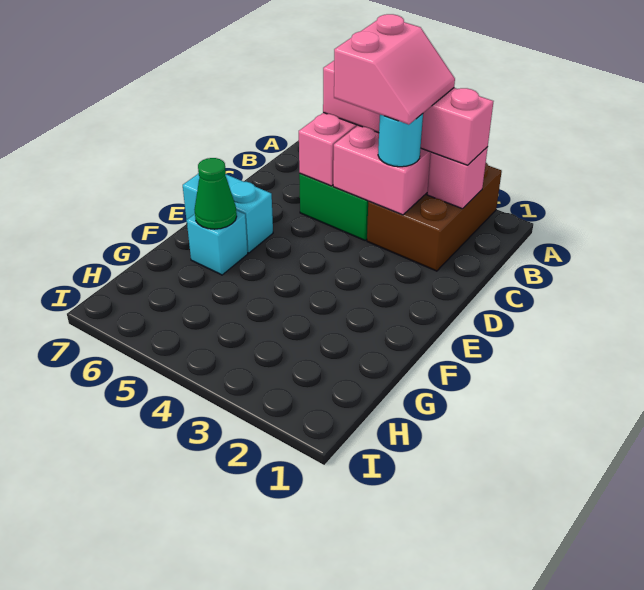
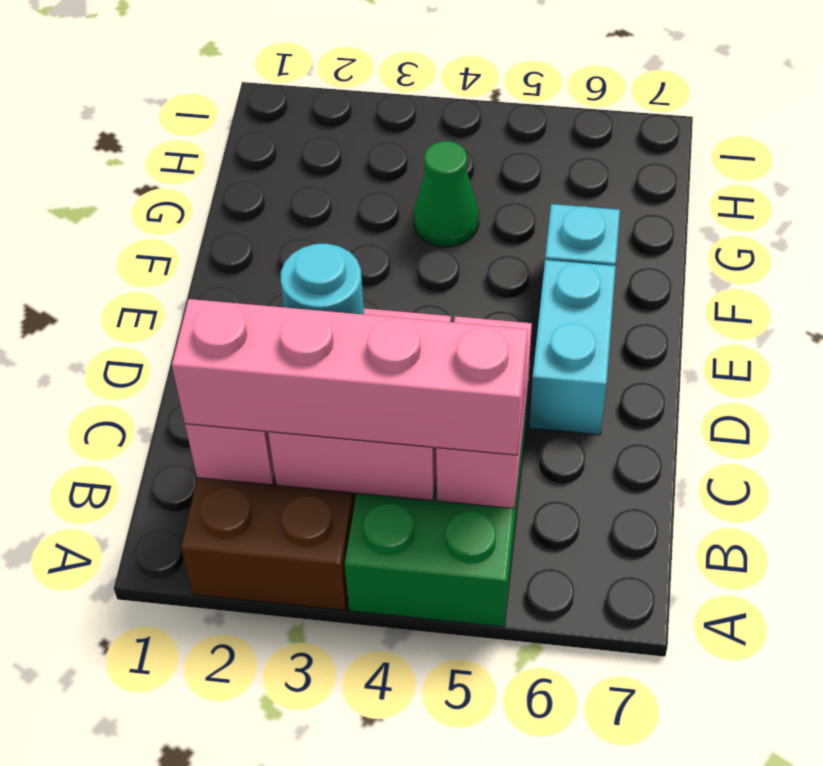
pink slope B3:C4 level 4 top 4 -> none
cyan brick E6:E7 level 1 -> cyan brick D6:E6 level 1
green cone F6 level 2 -> green cone G4 level 1

